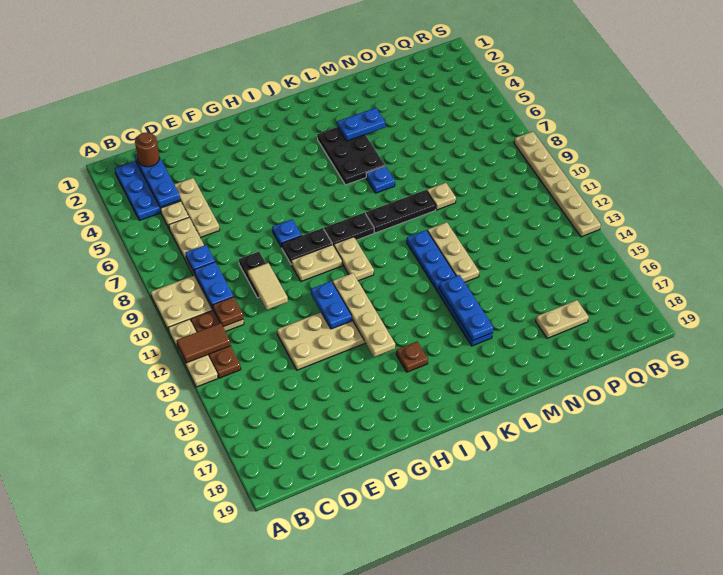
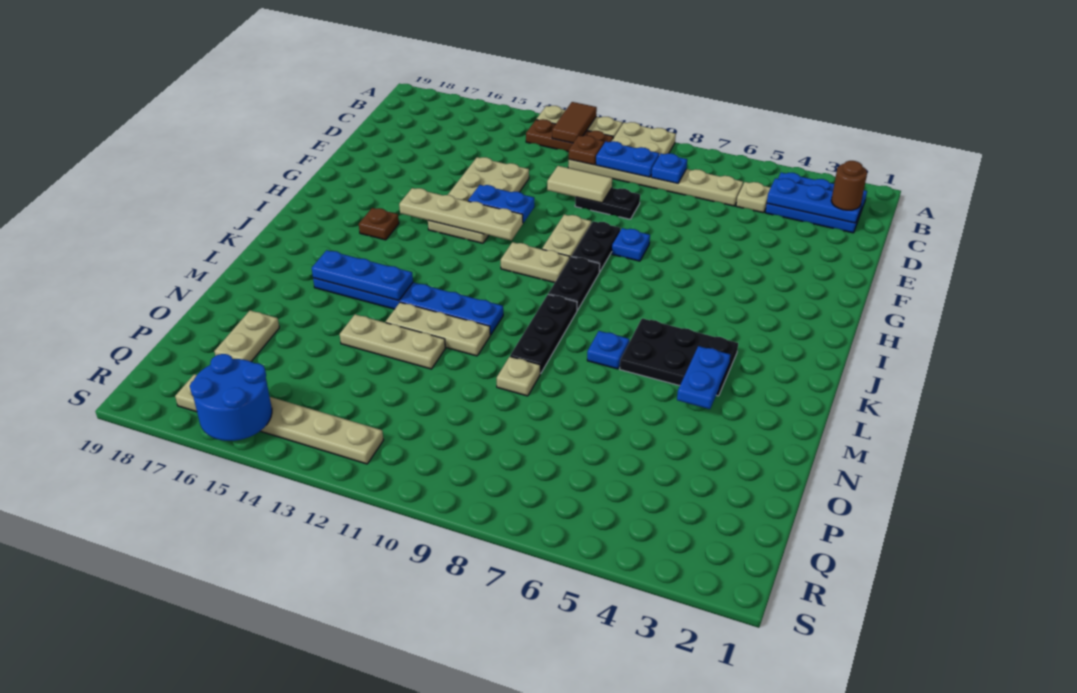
tan plate D4:D6 level 1 -> tan plate N12:N14 level 1
none -> blue round brick R15:S16 level 2
tan plate S8:S13 level 1 -> tan plate R12:R17 level 1

